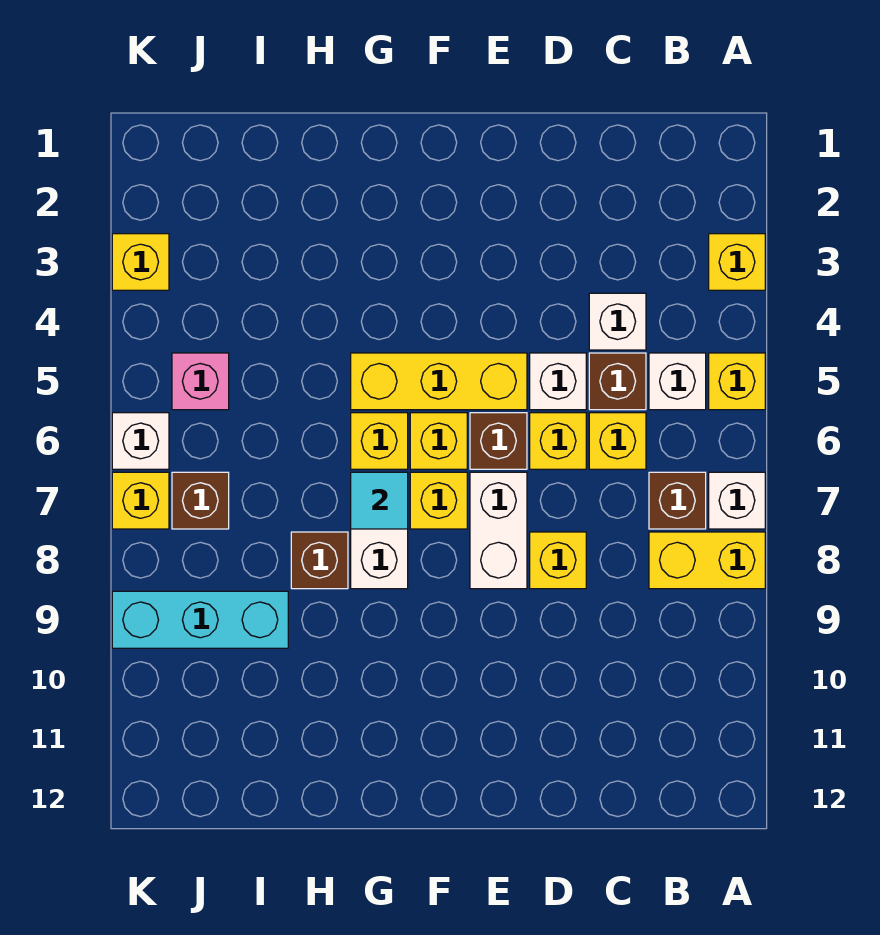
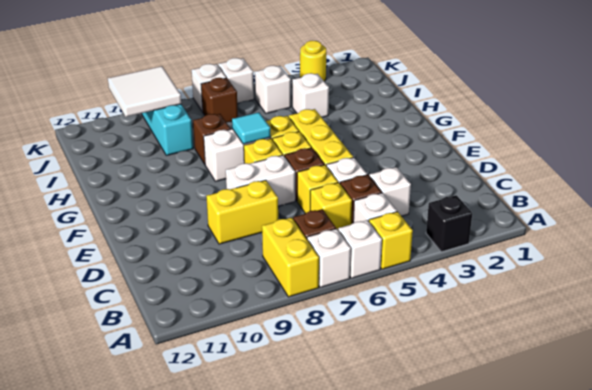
yellow brick A3 level 1 -> black brick A3 level 1
none -> white brick A6 level 1
yellow brick D8 level 1 -> yellow brick D8:D9 level 1
none -> white brick I4 level 1
pink brick J5 level 1 -> white brick J5 level 1
none -> white tile J9:K10 level 2
yellow brick K3 level 1 -> yellow round brick K3 level 1
yellow brick K7 level 1 -> white brick K7 level 1

